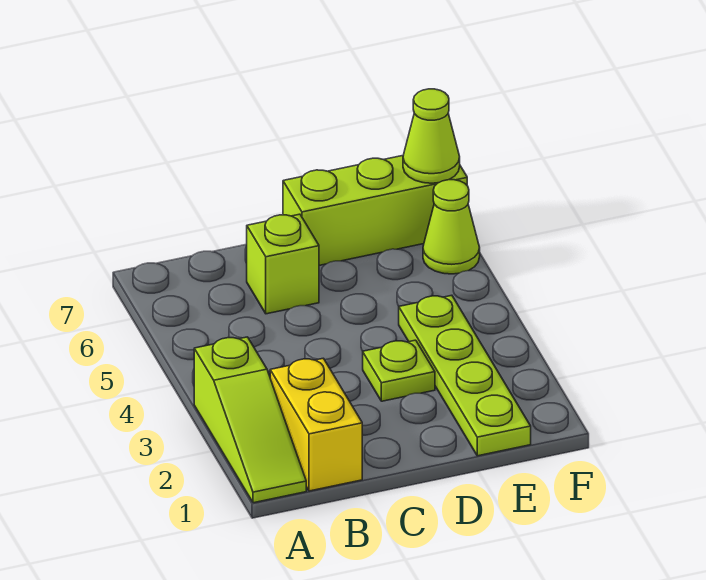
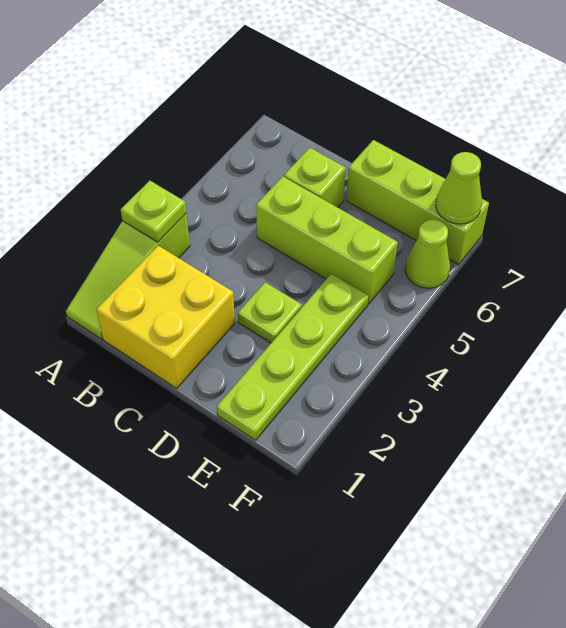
none -> lime plate A3 level 2
yellow brick B1:B2 level 1 -> yellow brick B1:C2 level 1
none -> lime brick C5:E5 level 1

